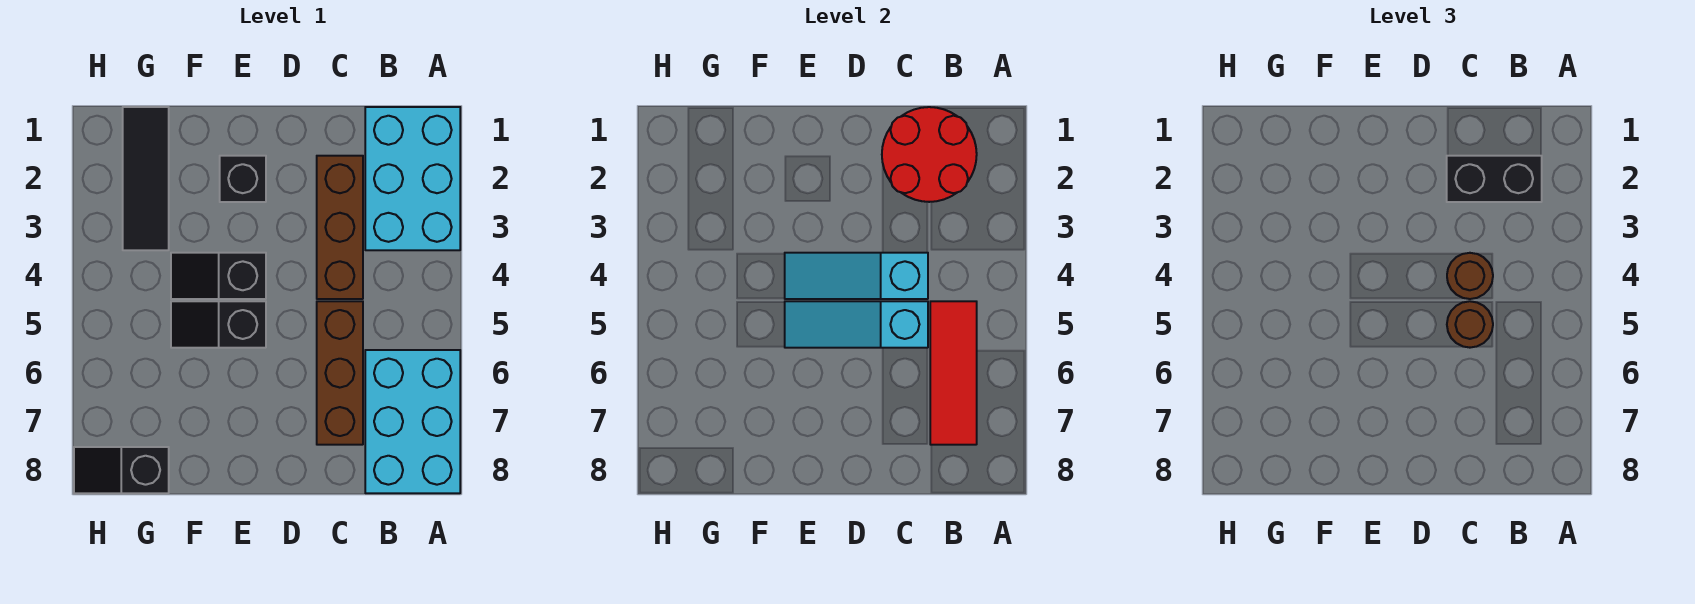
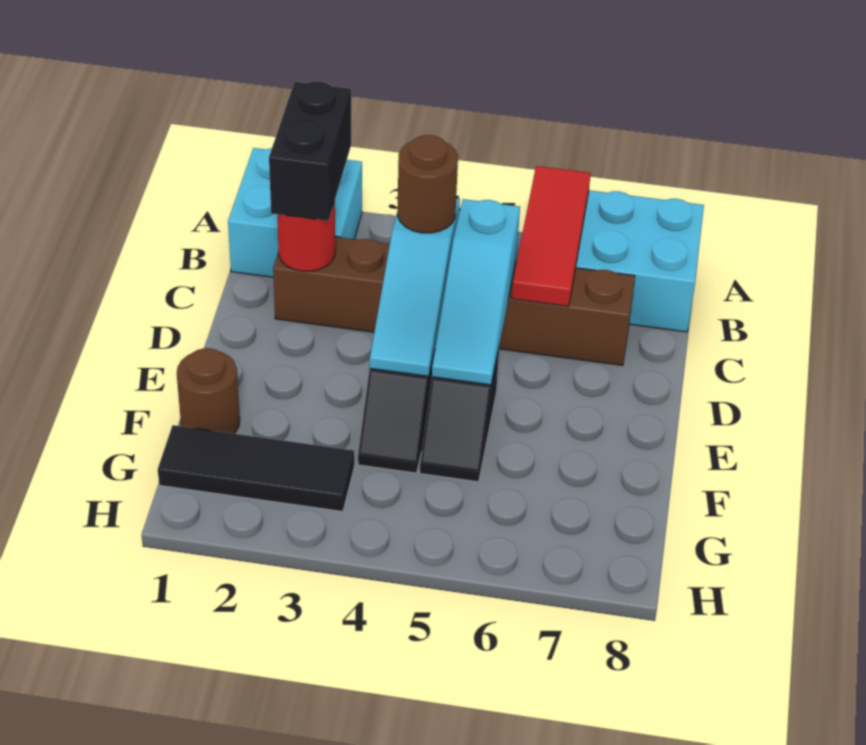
cyan brick A1:B3 level 1 -> cyan brick A1:B2 level 1
red round brick B1:C2 level 2 -> red round brick C2 level 2
red tile B5:B7 level 2 -> red tile A6:C6 level 2
brown round brick C5 level 3 -> brown round brick F1 level 1
black brick E2 level 1 -> none
black slope G8:H8 level 1 top G -> none

